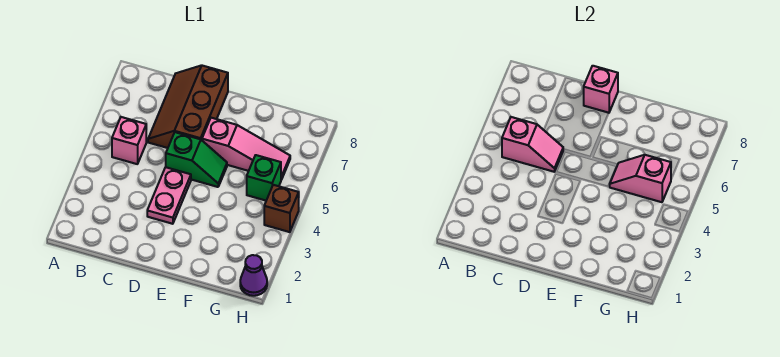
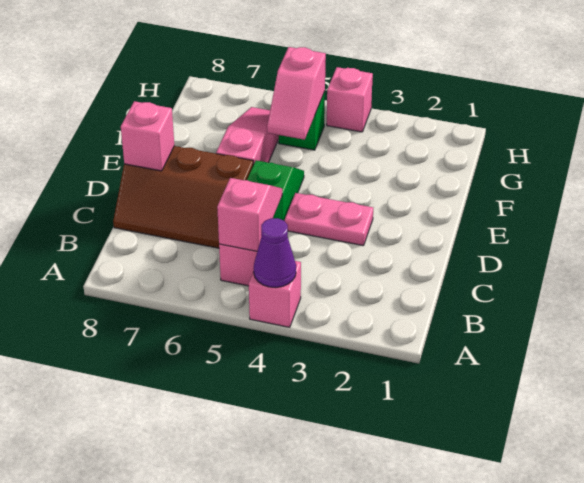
none -> pink brick A4 level 1
purple cone H1 level 1 -> purple cone A4 level 2
brown brick H4 level 1 -> pink brick H4 level 1

